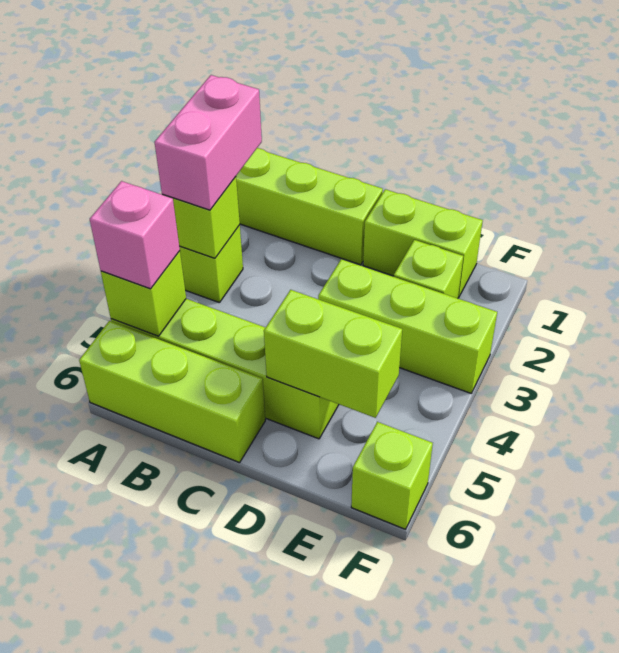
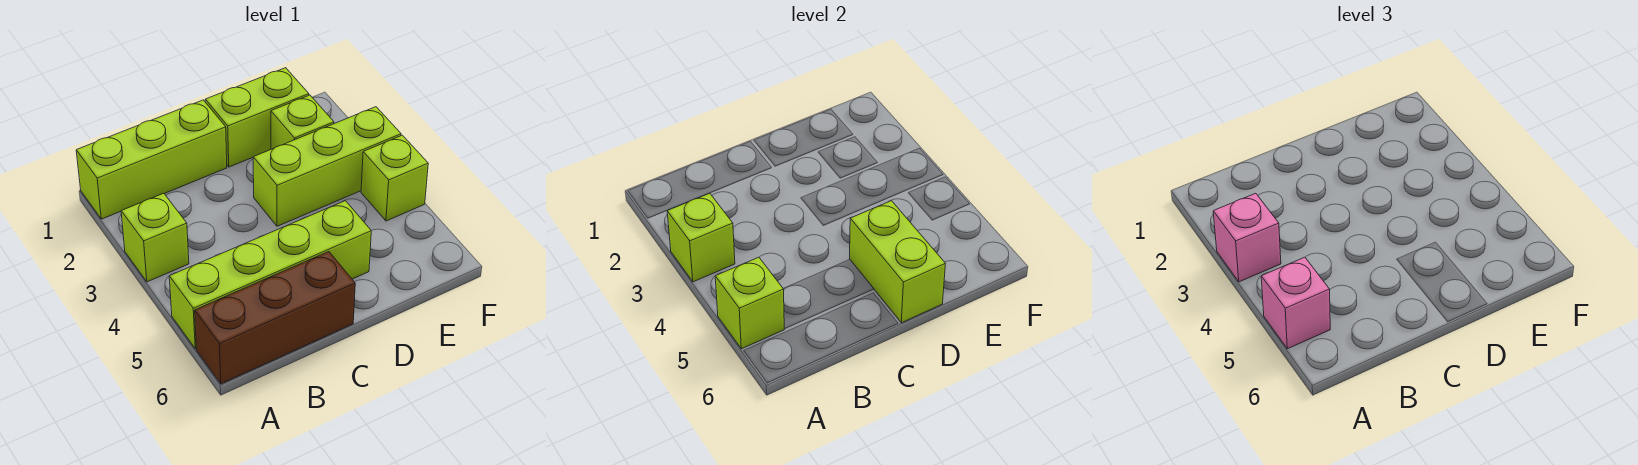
pink brick A2:A3 level 3 -> pink brick A3 level 3
lime brick A6:C6 level 1 -> brown brick A6:C6 level 1
lime brick D5:E5 level 2 -> lime brick D5:D6 level 2
lime brick F6 level 1 -> lime brick F4 level 1

